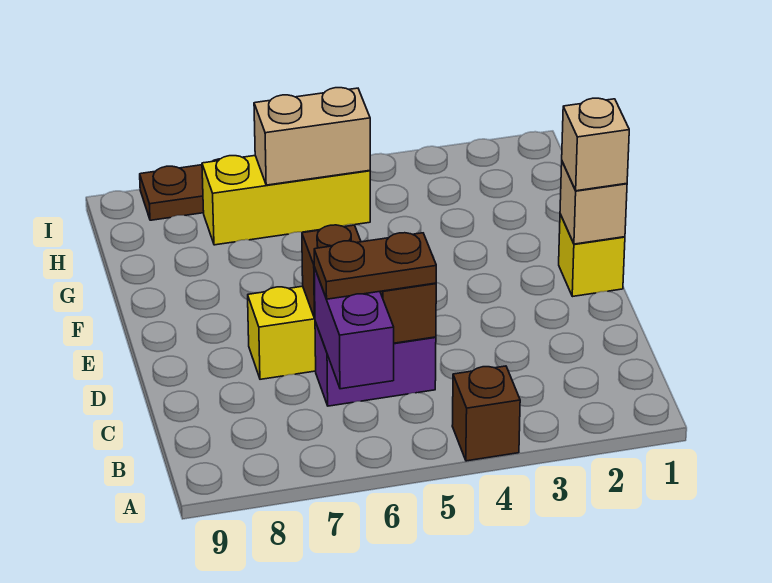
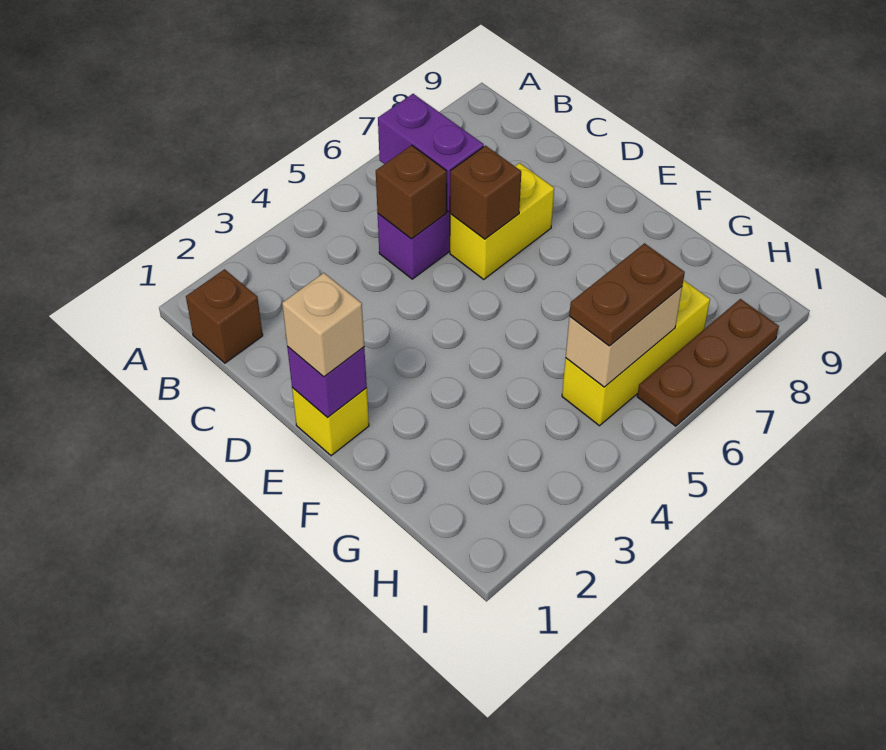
brown brick A4 level 1 -> brown brick B1 level 1
brown plate C5:C6 level 3 -> brown plate H5:H6 level 3
tan brick E1 level 2 -> purple brick E1 level 2

